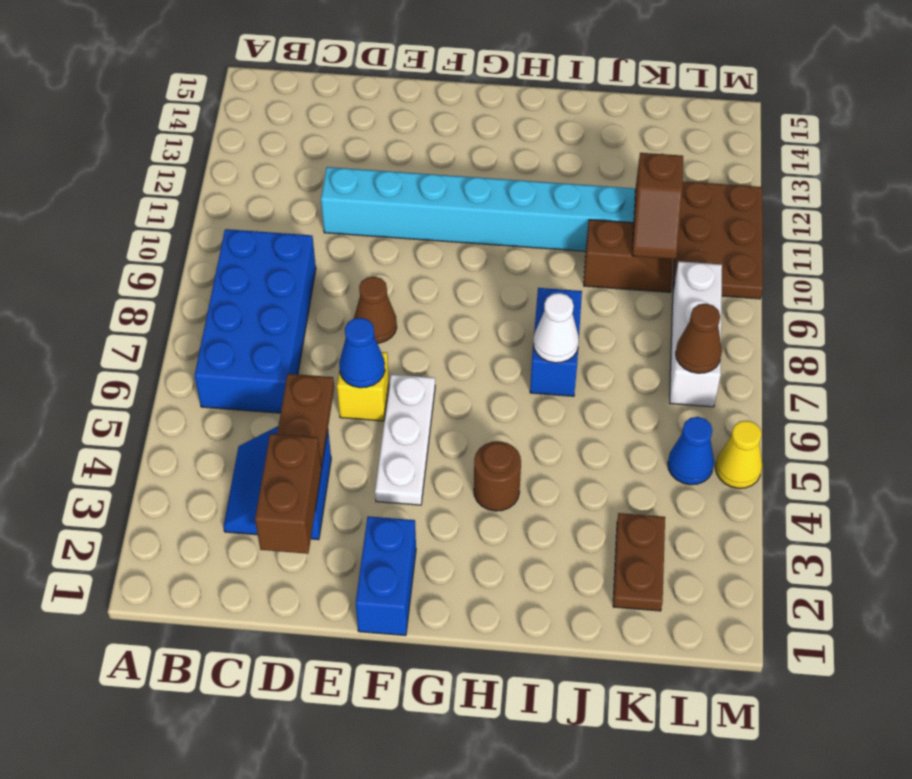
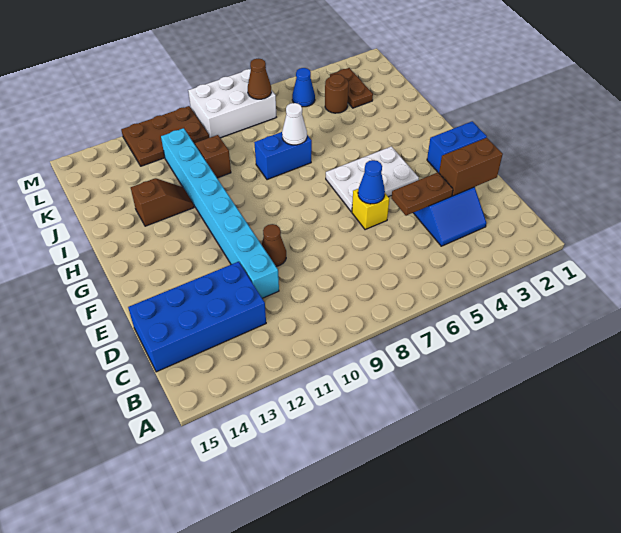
blue brick B6:C9 level 1 -> blue brick C12:D15 level 1
brown cone E8 level 1 -> brown cone E10 level 1
white plate F4:F6 level 1 -> white plate F4:G6 level 1
brown round brick H4 level 1 -> brown round brick K4 level 1
brown plate K2:K3 level 1 -> brown plate K3:L3 level 1
brown slope K10:K11 level 2 top 11 -> brown slope I12:I13 level 1 top 13
white brick L7:L9 level 1 -> white brick L7:M9 level 1
yellow cone M5 level 1 -> none

